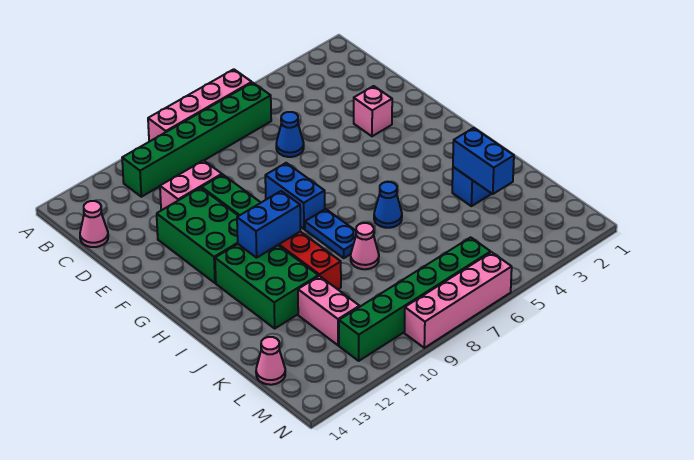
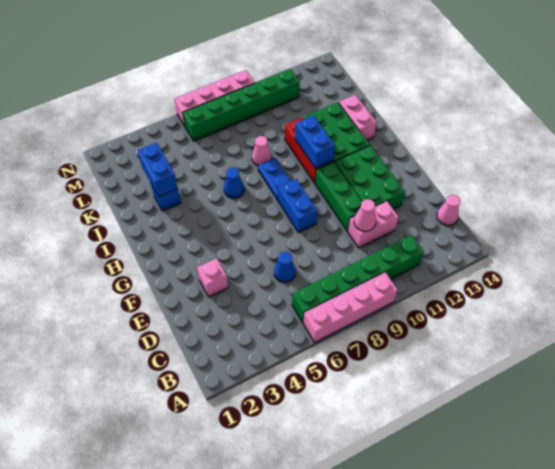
blue brick H10:H11 level 2 -> blue brick H10:I10 level 2
pink brick K11:L11 level 1 -> pink brick I13:J13 level 1
pink cone L14 level 1 -> pink cone D10 level 2

